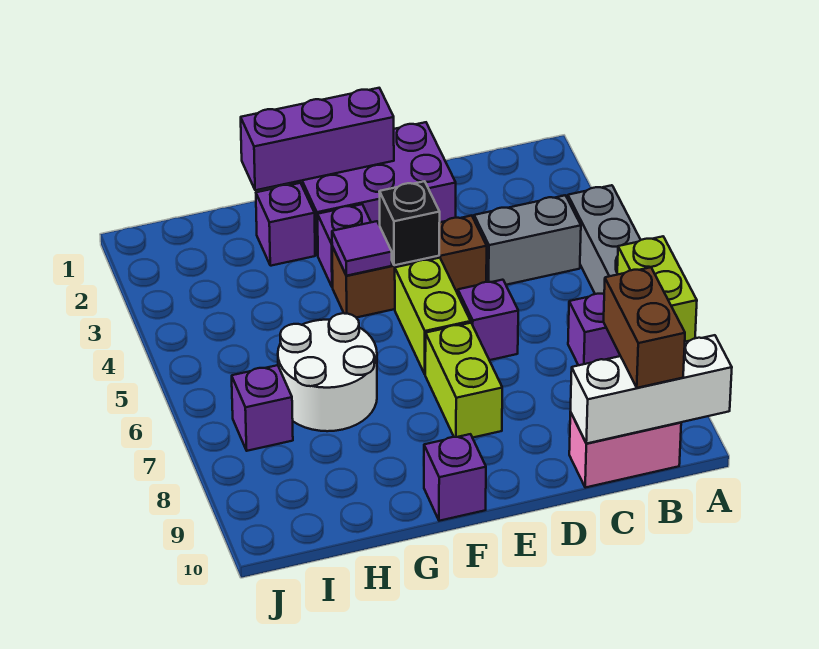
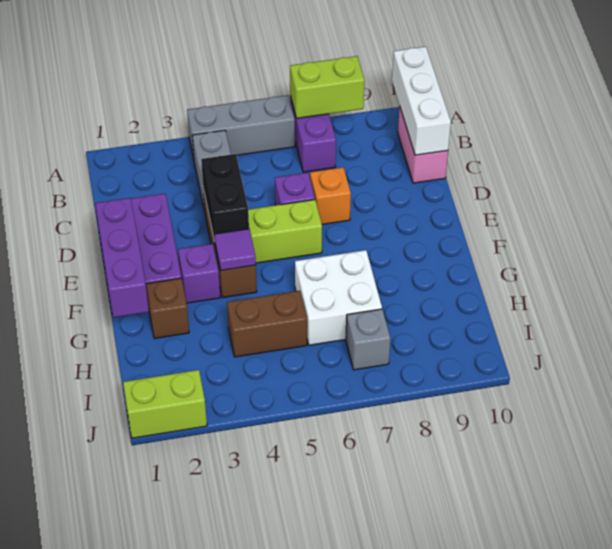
brown brick B9:B10 level 3 -> brown brick H4:H5 level 1
none -> orange brick D7 level 1
black brick E4 level 2 -> black brick D4:E4 level 2
lime brick E7:E8 level 1 -> lime brick J1:J2 level 1
purple brick F10 level 1 -> none
purple brick G2 level 1 -> brown brick G2 level 1
white round brick G6:H7 level 1 -> white brick G6:H7 level 1
purple brick I7 level 1 -> grey brick I7 level 1

